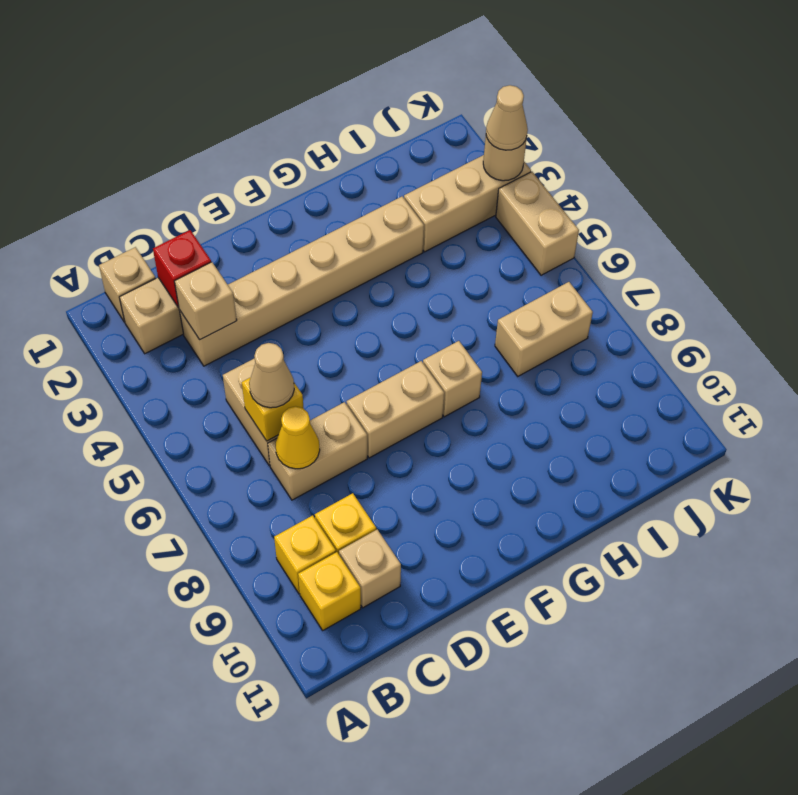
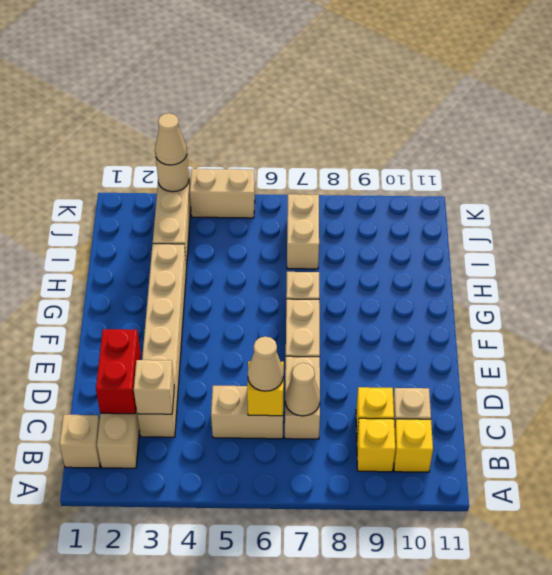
red brick C2 level 2 -> red brick C2:D2 level 2
yellow cone C7 level 2 -> tan cone C7 level 2

